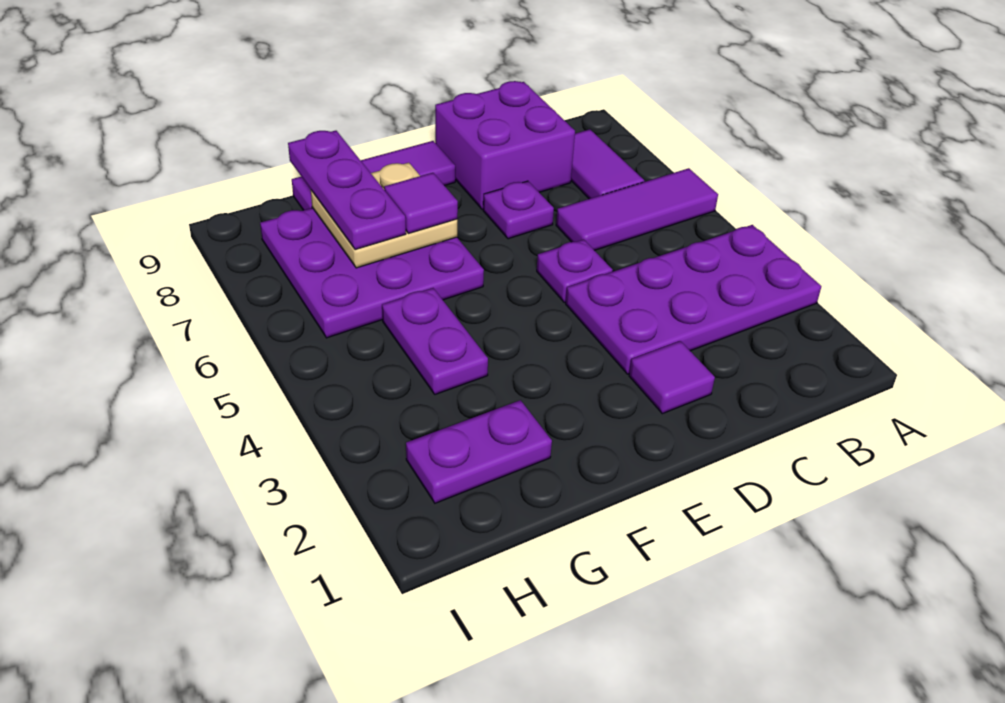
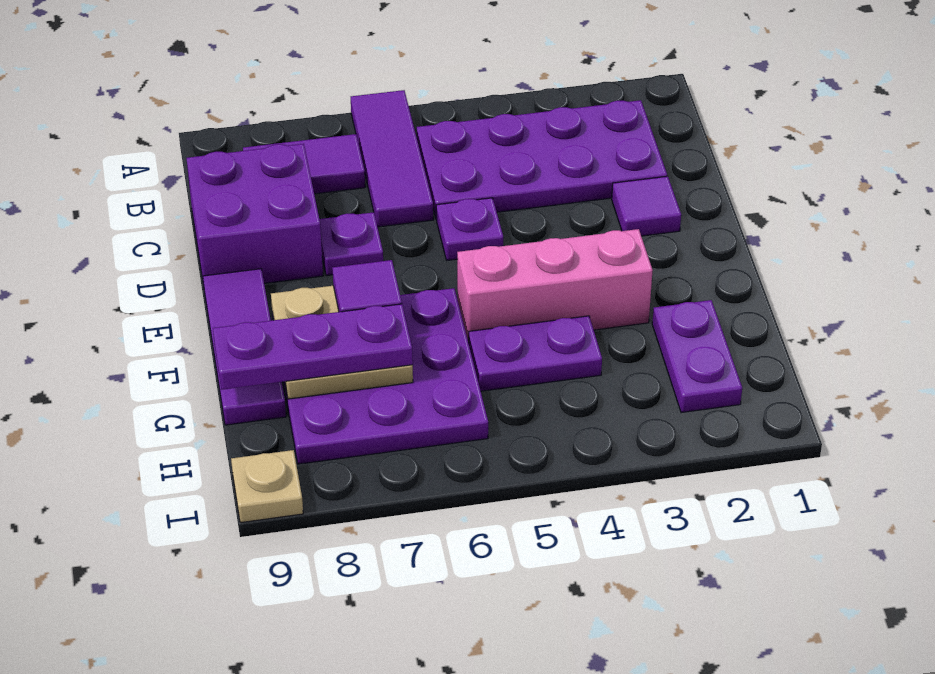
purple plate A3:D4 level 1 -> purple plate B2:C5 level 1
none -> pink brick F3:F5 level 1
none -> tan plate I9 level 1

